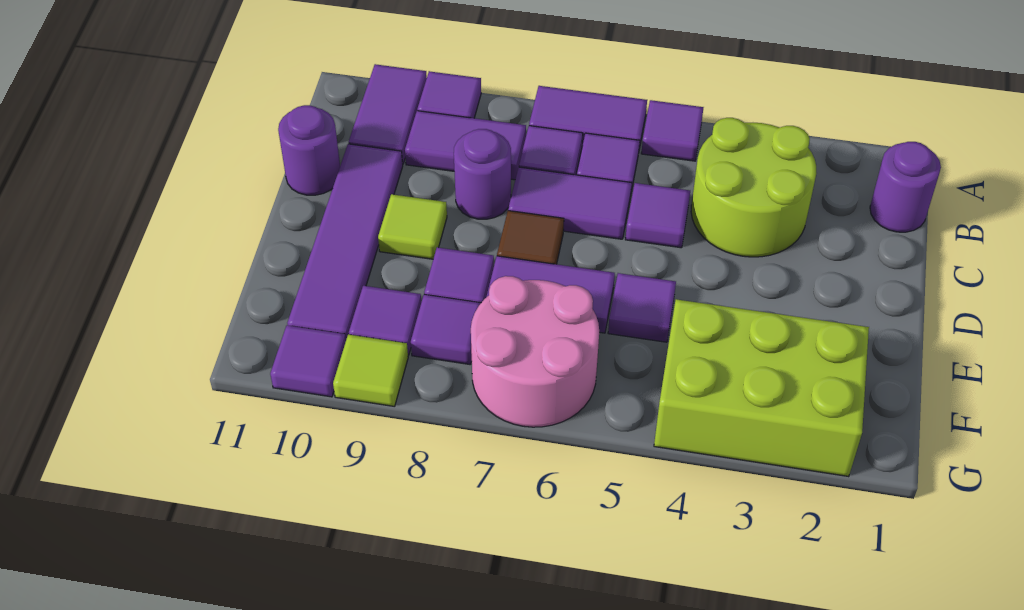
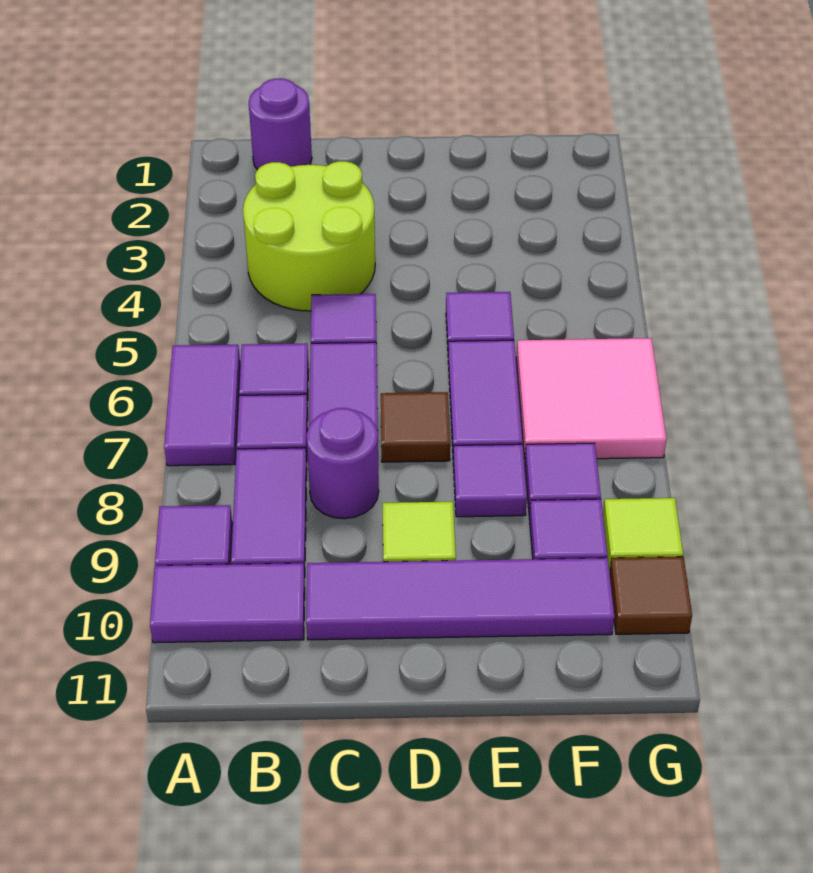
purple tile A5 level 1 -> none
purple round brick C11 level 1 -> none
lime brick F2:G4 level 1 -> none
pink round brick F6:G7 level 1 -> pink tile F6:G7 level 1
purple tile G10 level 1 -> brown tile G10 level 1

